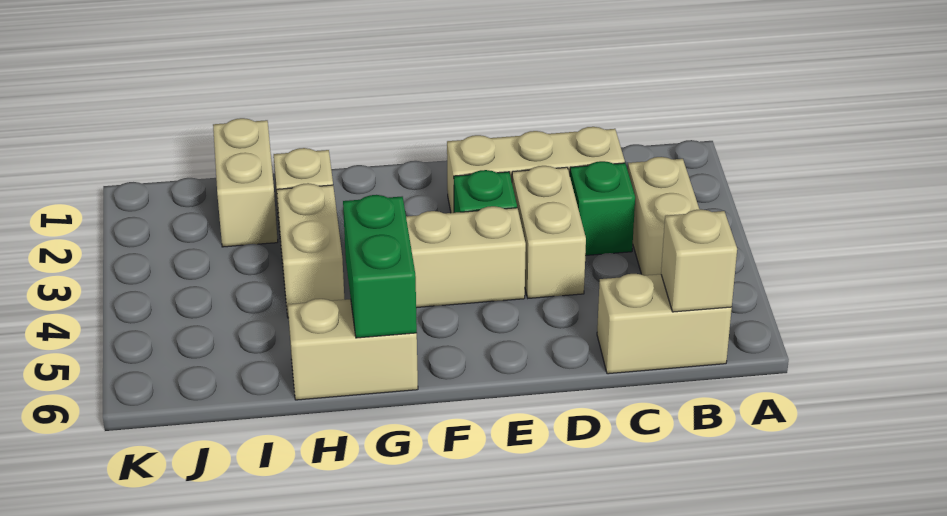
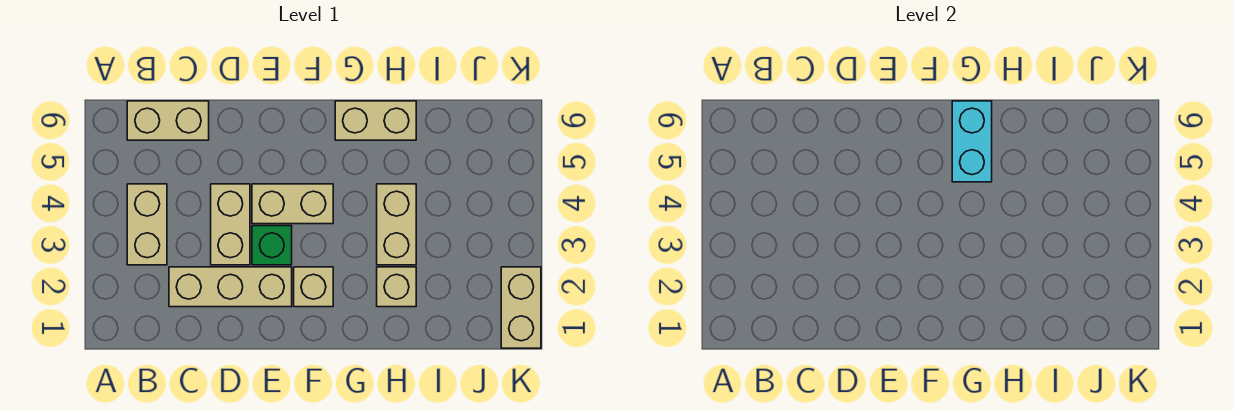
tan brick B6 level 2 -> tan brick F2 level 1
green brick C3 level 1 -> none
green brick G5:G6 level 2 -> cyan brick G5:G6 level 2
tan brick I1:I2 level 1 -> tan brick K1:K2 level 1

